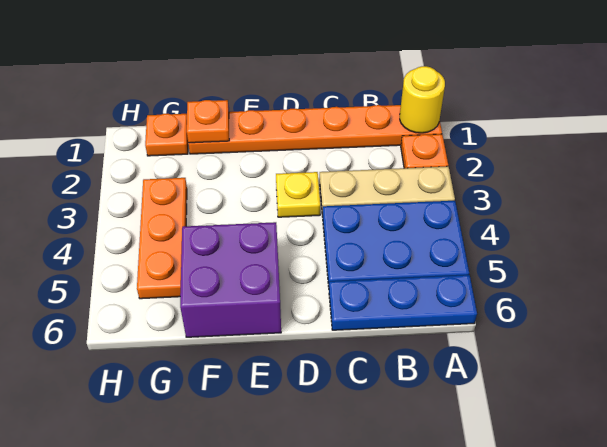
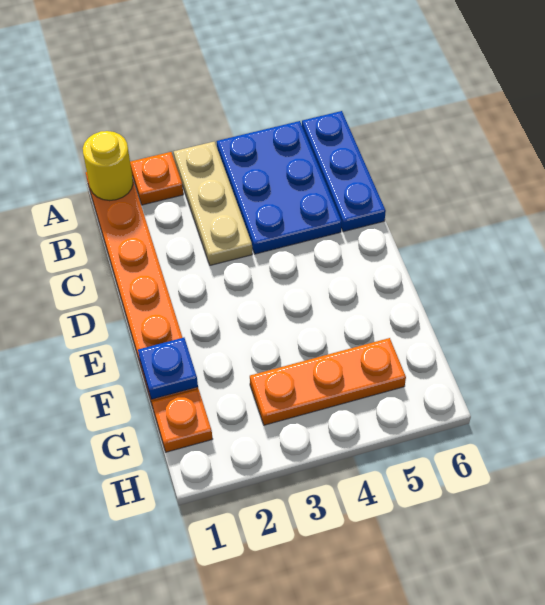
yellow plate D3 level 1 -> none
purple brick E5:F6 level 1 -> none
orange plate F1 level 2 -> blue plate F1 level 2

